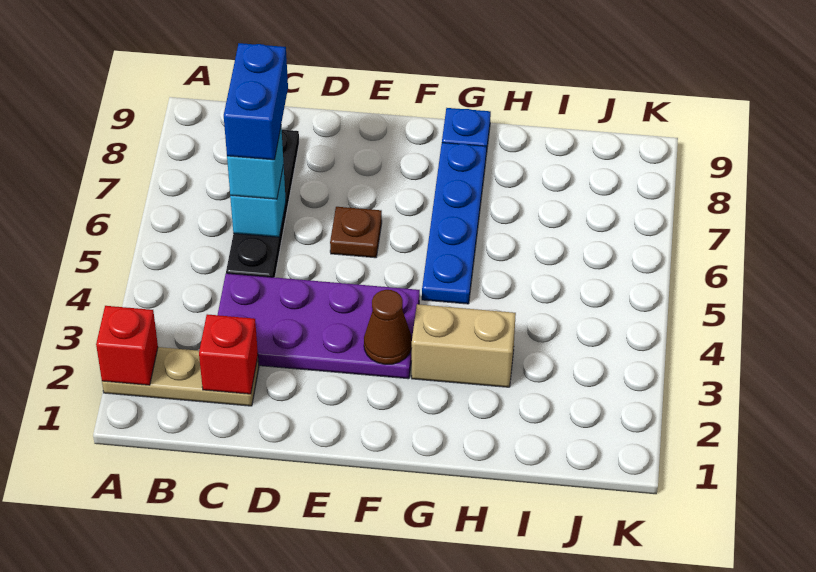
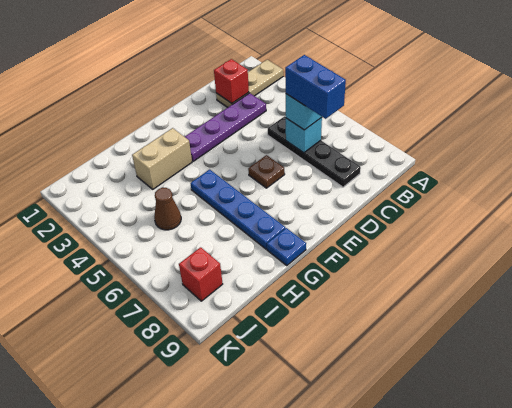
red brick A2 level 2 -> red brick J8 level 1
purple plate C3:F4 level 1 -> purple plate C3:F3 level 1
brown cone F3 level 2 -> brown cone I5 level 1

